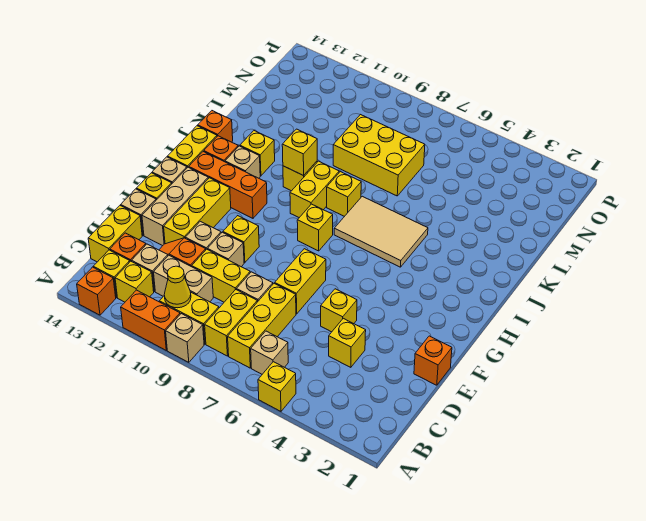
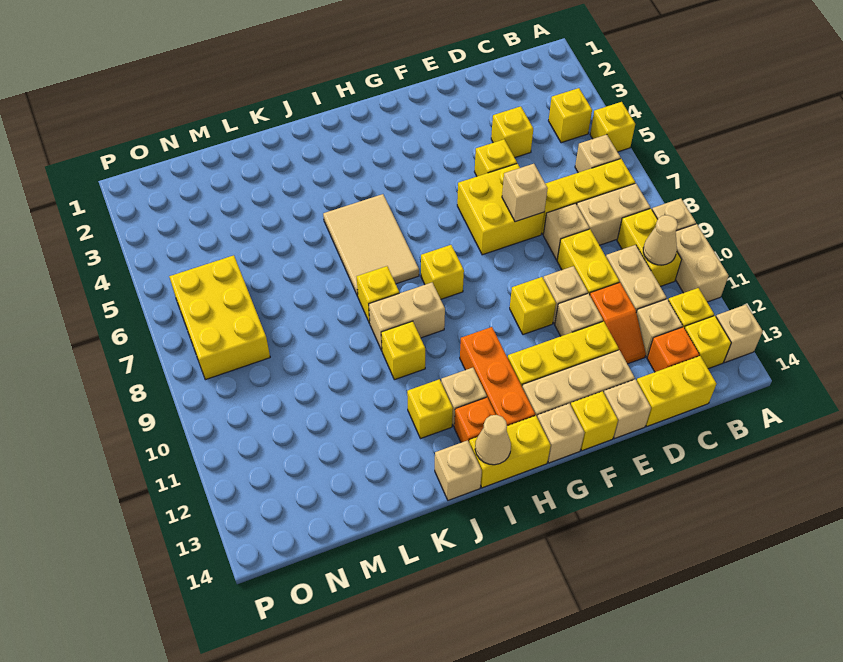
orange brick A10:A11 level 1 -> tan brick A10:A11 level 1
orange brick A13 level 1 -> tan brick A13 level 1
yellow brick B8:C8 level 1 -> tan brick B8:C8 level 1
yellow cone B10 level 2 -> tan cone B10 level 2
orange brick E1 level 1 -> none
yellow brick E7:F7 level 1 -> yellow brick E6:F7 level 1
none -> tan brick E7 level 2
yellow brick I9:J9 level 1 -> tan brick I9:J9 level 1
none -> tan cone I14 level 2
yellow brick J10 level 2 -> yellow brick B4 level 1
orange brick J14 level 1 -> tan brick J14 level 1
yellow brick L7:M9 level 1 -> yellow brick N6:O8 level 1

